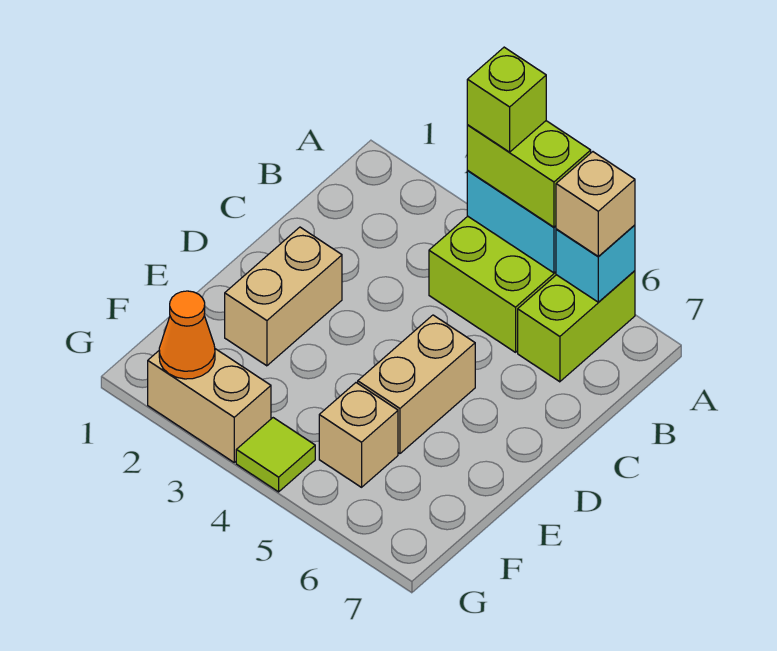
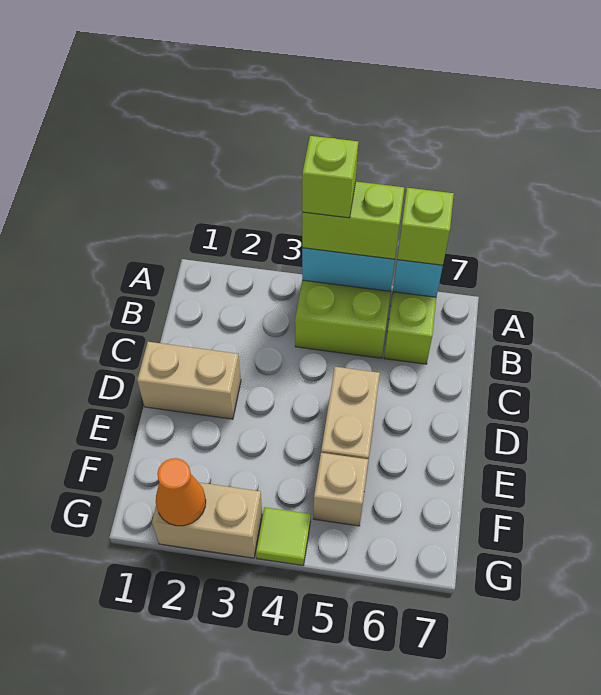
tan brick A6 level 3 -> lime brick A6 level 3
tan brick D2:E2 level 1 -> tan brick D1:D2 level 1

